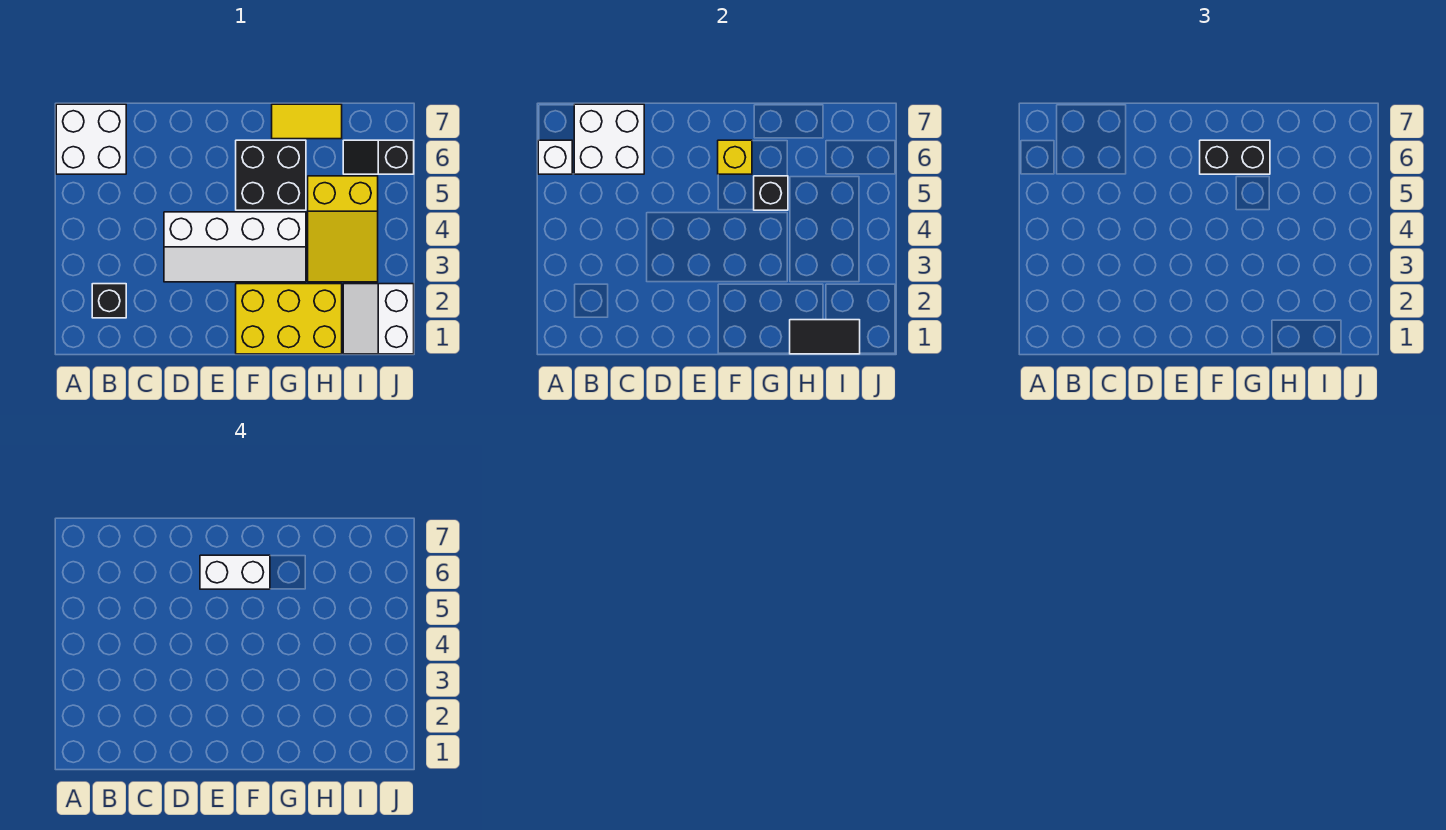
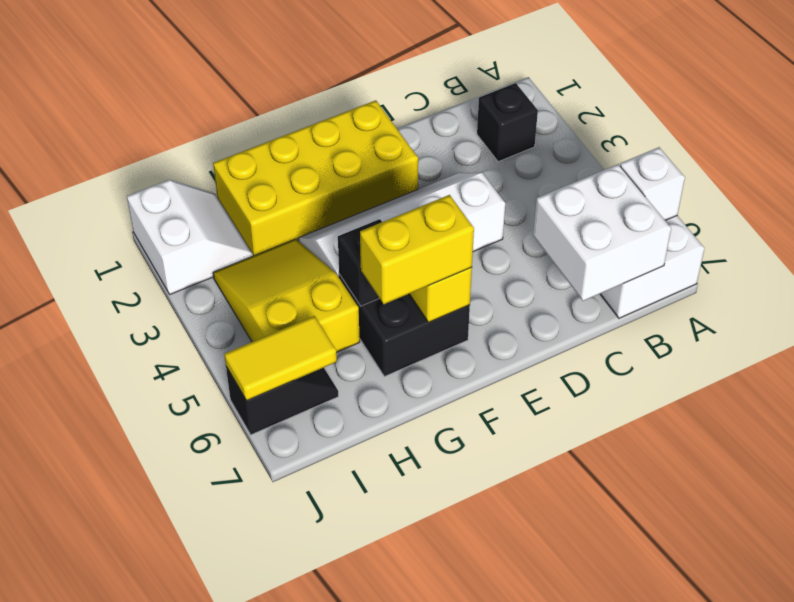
white brick E6:F6 level 4 -> none
yellow brick F1:H2 level 1 -> yellow brick E1:H2 level 1
black brick F6:G6 level 3 -> yellow brick F6:G6 level 3
yellow tile G7:H7 level 1 -> yellow tile I6:J6 level 2
black tile H1:I1 level 2 -> none

